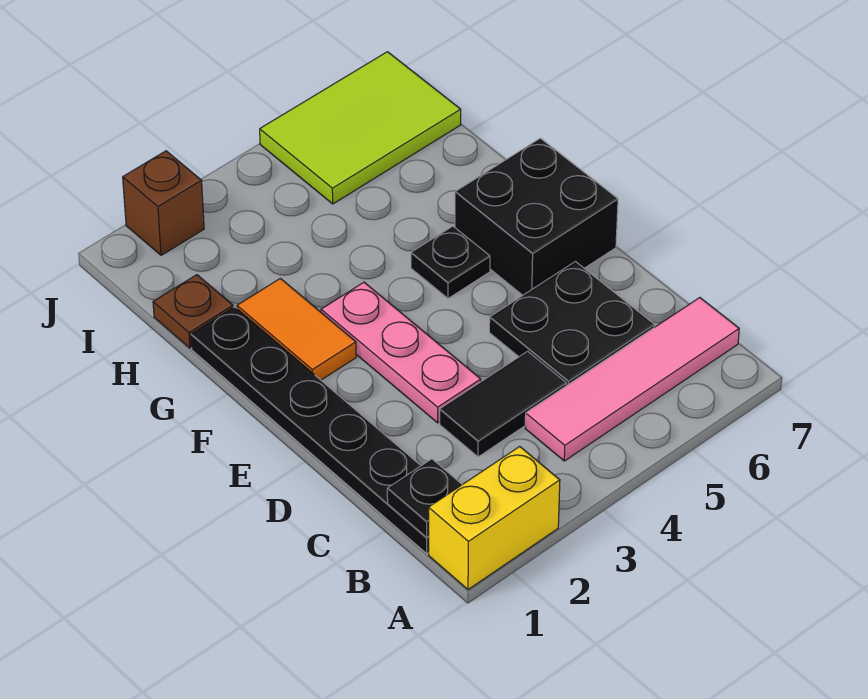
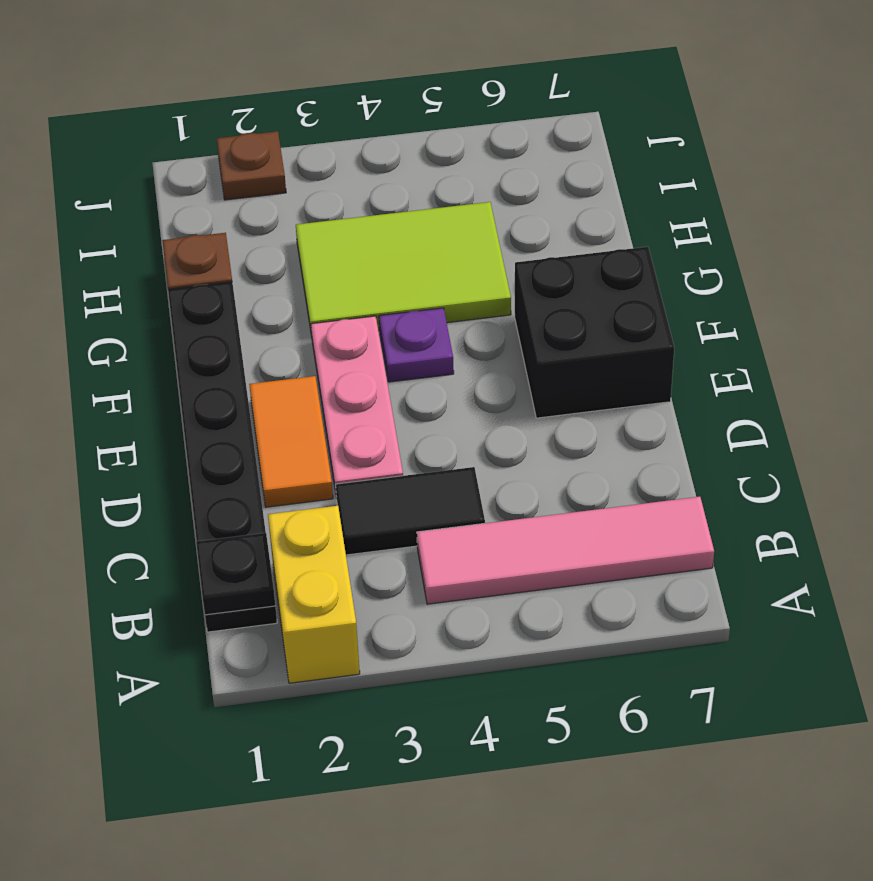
yellow brick A1:A2 level 1 -> yellow brick A2:B2 level 1
black plate C5:D6 level 1 -> none
orange tile F2:G2 level 1 -> orange tile D2:E2 level 1
none -> purple plate F4 level 1
black plate F5 level 1 -> none
lime tile I5:J7 level 1 -> lime tile G3:H5 level 1
brown brick J2 level 1 -> brown plate J2 level 1

